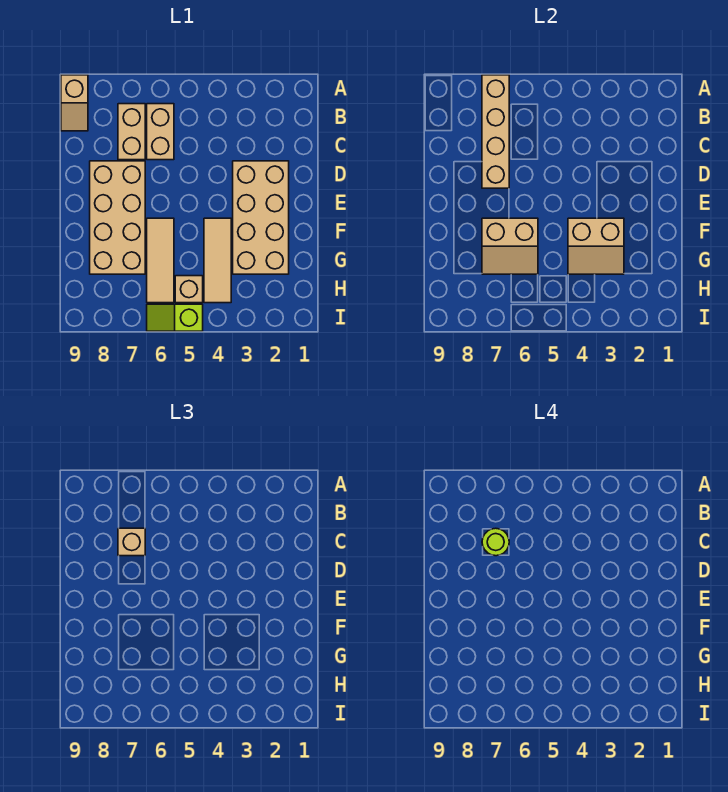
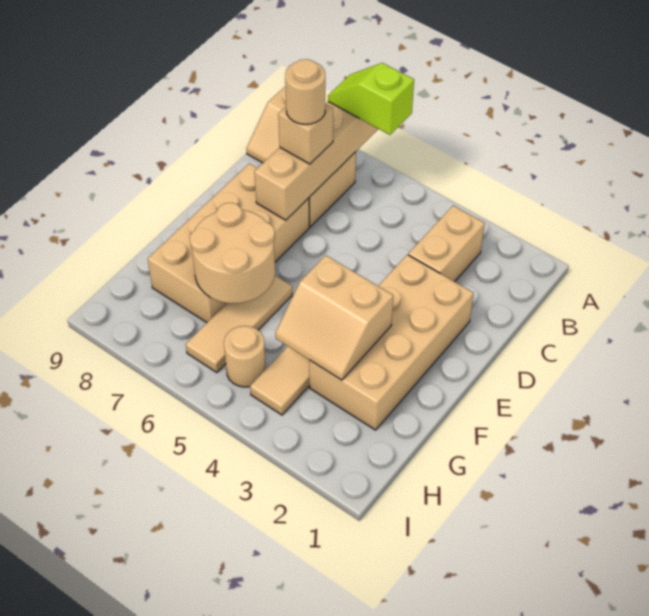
tan brick B6:C6 level 1 -> tan brick B3:C3 level 1
lime round brick C7 level 4 -> tan round brick C7 level 4
tan slope F6:G7 level 2 top F -> tan round brick F6:G7 level 2
tan brick H5 level 1 -> tan round brick H5 level 1
lime slope I5:I6 level 1 top 5 -> lime slope A6:A7 level 3 top 6

